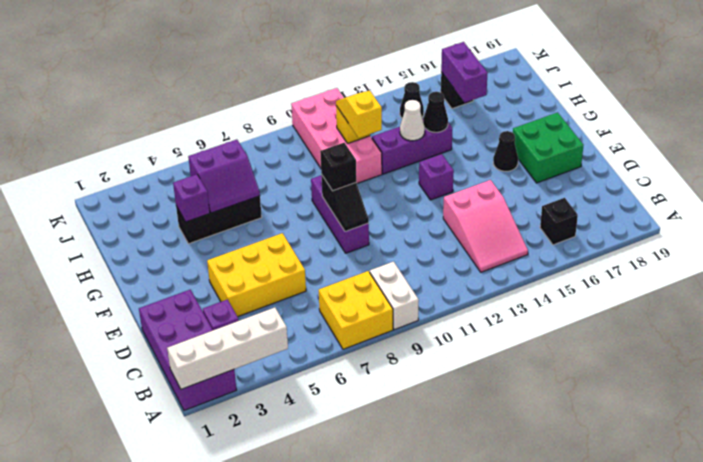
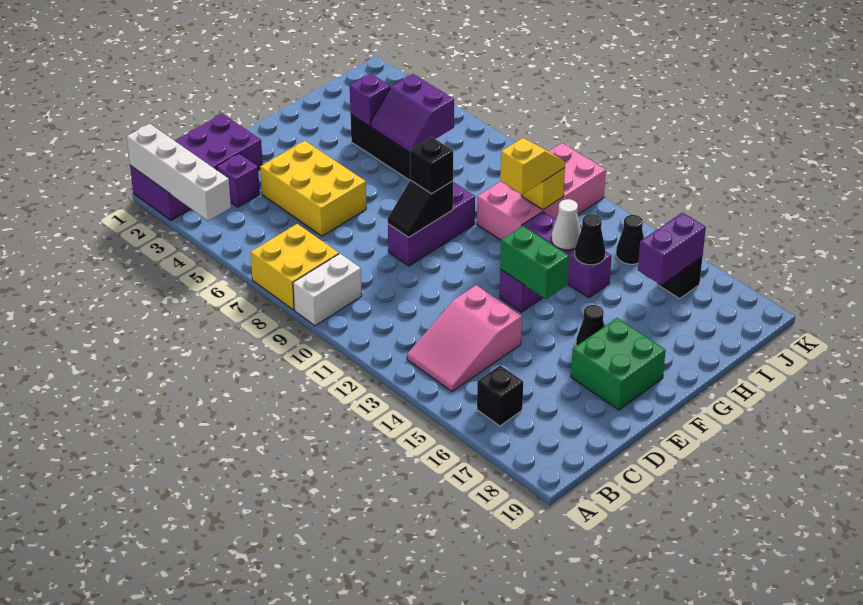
none -> green brick F13:F14 level 2

